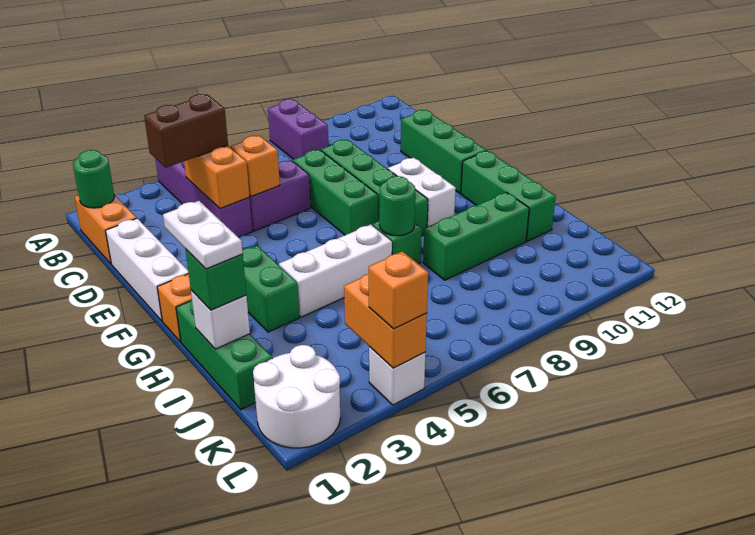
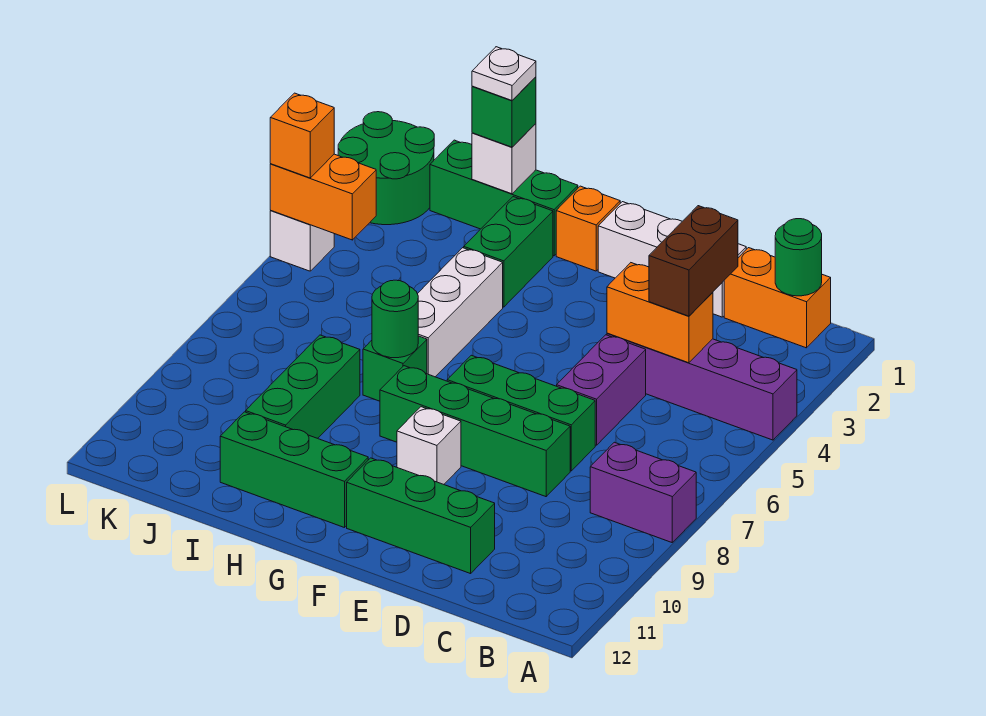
orange brick D5 level 2 -> none
white brick F9:G9 level 1 -> white brick F9 level 1
green brick G3:H3 level 1 -> green brick H2:H3 level 1
white plate H1:I1 level 4 -> white plate I1 level 4
white round brick K1:L2 level 1 -> green round brick K1:L2 level 1

